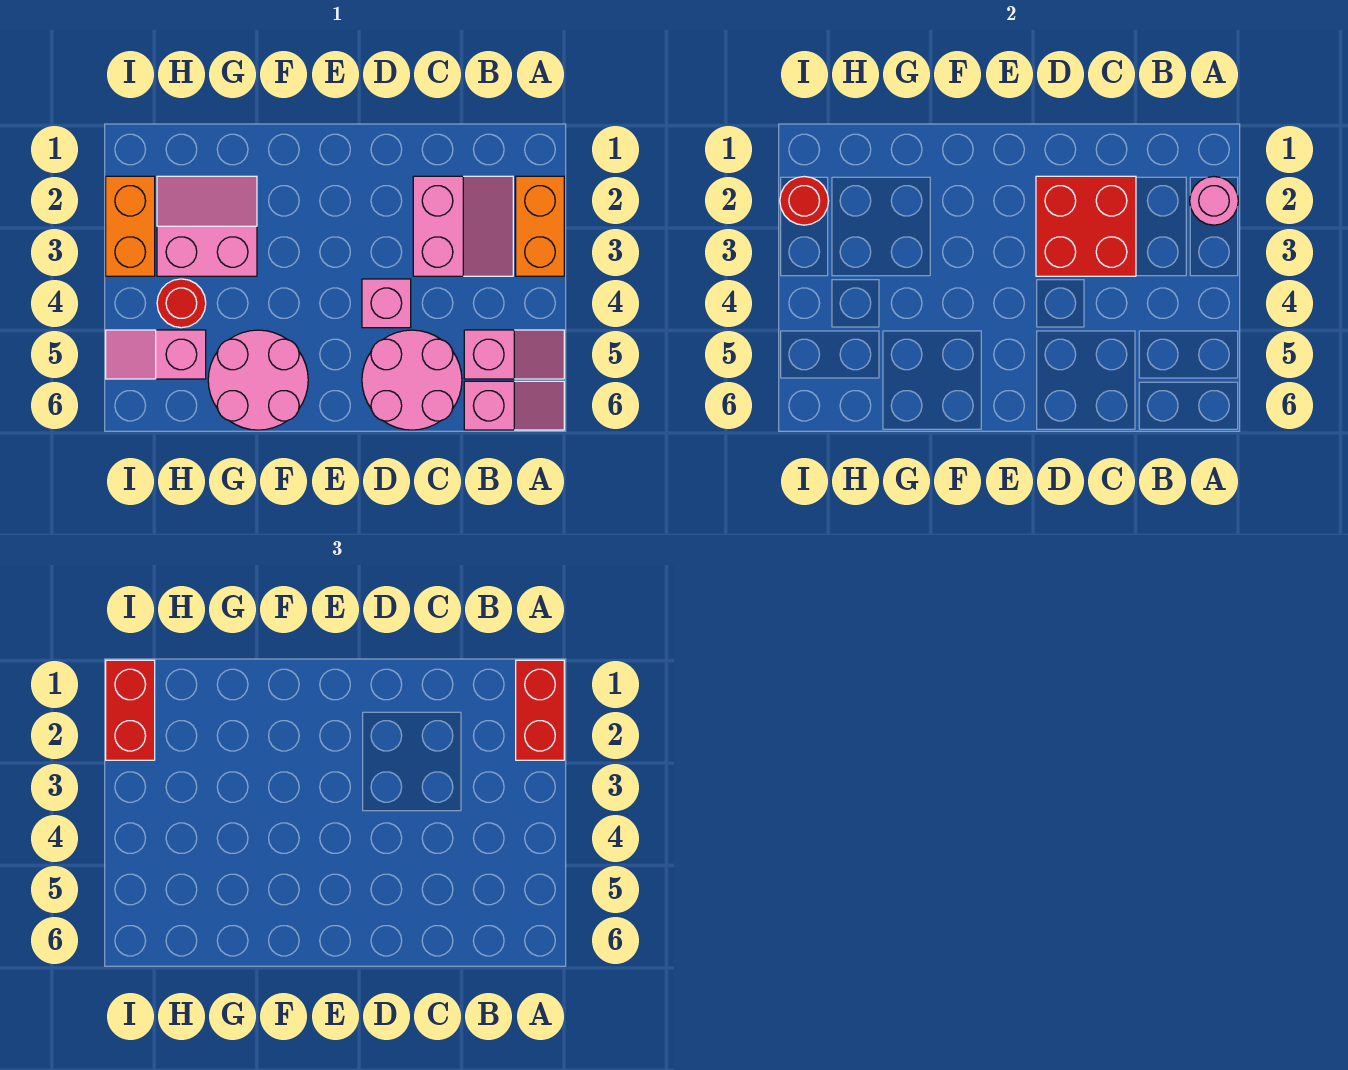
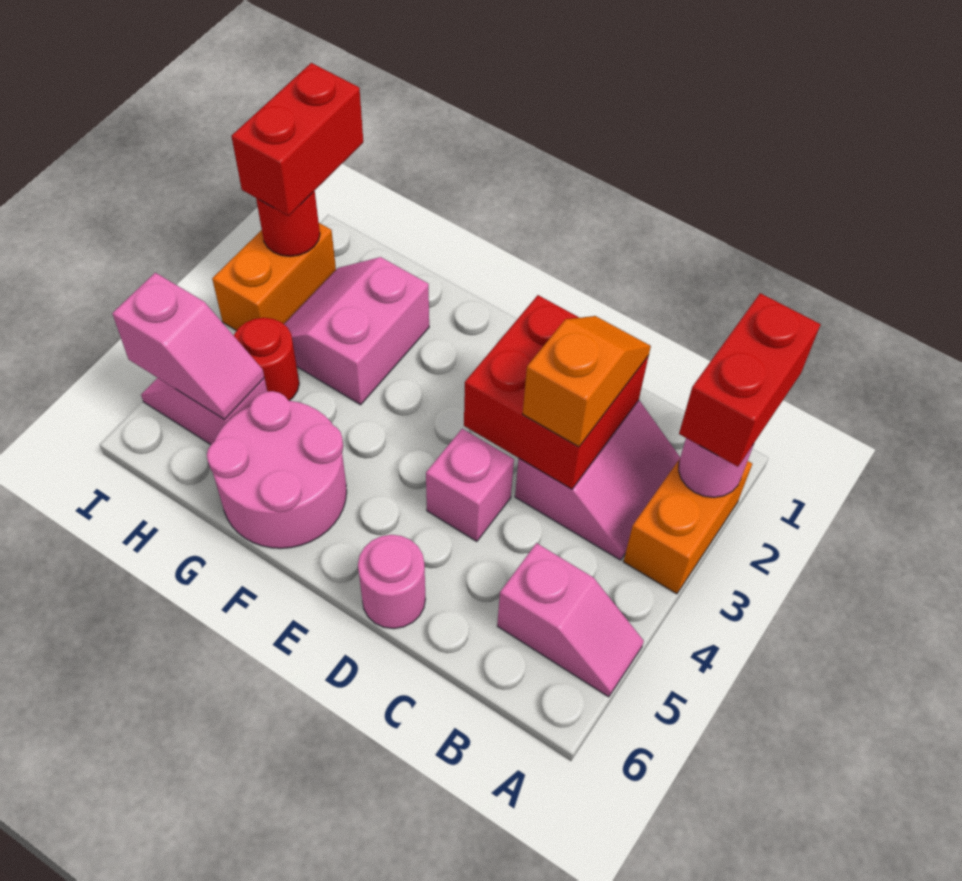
pink slope A6:B6 level 1 top B -> pink slope H5:I5 level 2 top I
none -> orange slope C2:C3 level 3 top 3
pink round brick C5:D6 level 1 -> pink round brick D6 level 1
pink slope G2:H3 level 1 top 3 -> pink slope G2:H3 level 1 top G

